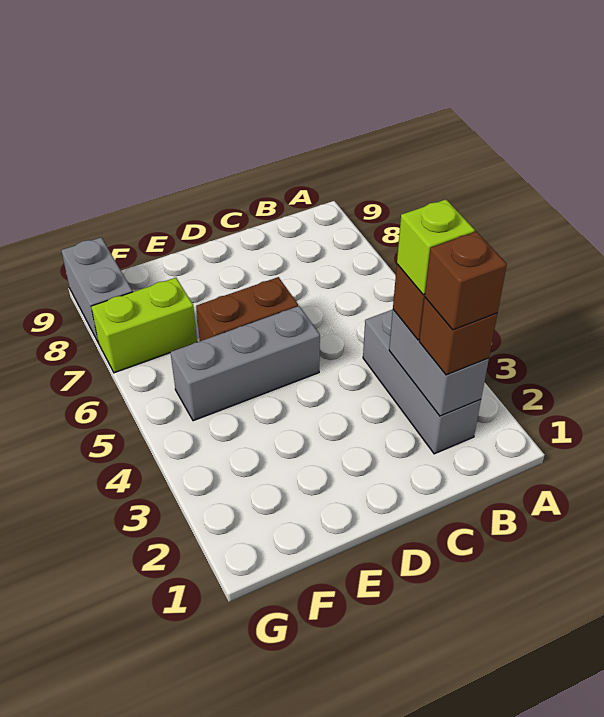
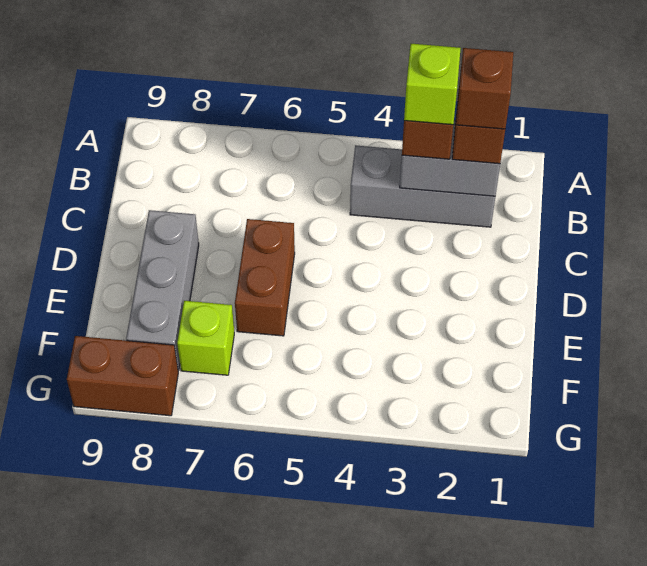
grey brick D5:F5 level 1 -> grey brick D8:F8 level 1
lime brick F7:G7 level 1 -> lime brick F7 level 1
grey brick G8:G9 level 1 -> brown brick G8:G9 level 1

